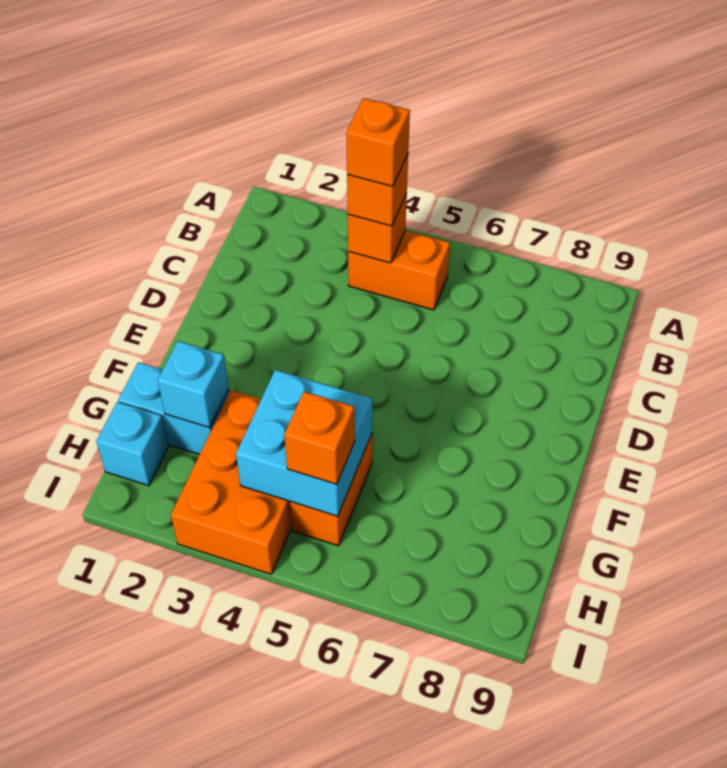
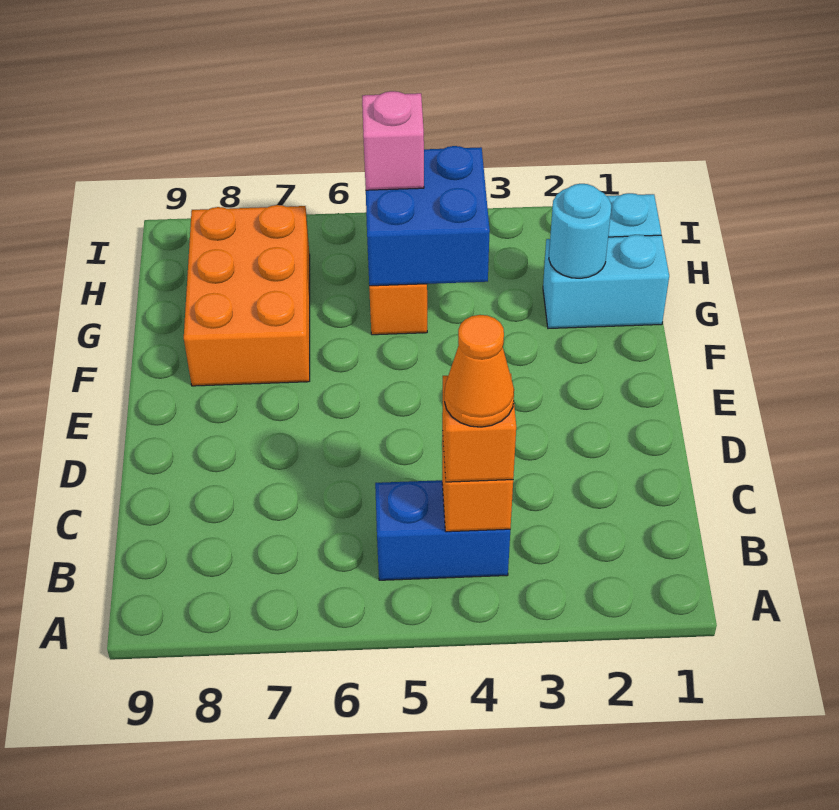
orange brick B4:B5 level 1 -> blue brick B4:B5 level 1
orange brick B4 level 4 -> orange cone B4 level 4
cyan brick G2 level 2 -> cyan round brick G2 level 2
orange brick G3:I4 level 1 -> orange brick F7:H8 level 1
cyan brick G4:H5 level 2 -> blue brick G4:H5 level 2
orange brick H5 level 3 -> pink brick H5 level 3

